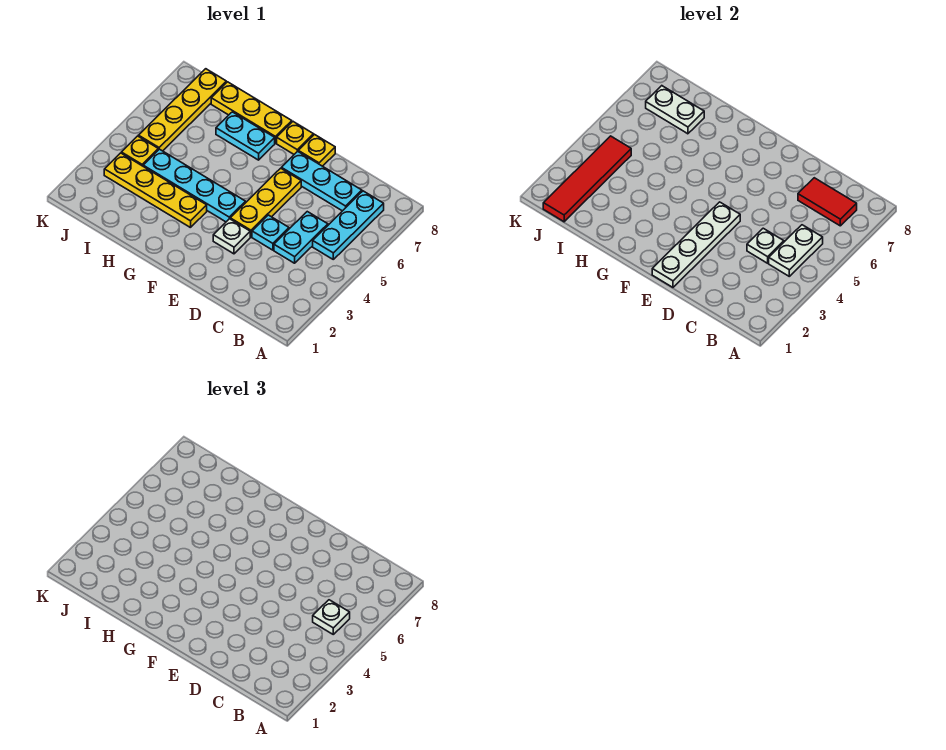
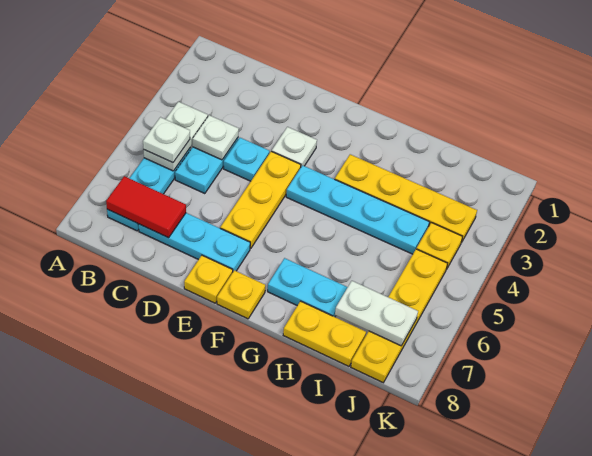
white plate E1:E4 level 2 -> none
yellow plate G8:I8 level 1 -> yellow plate H8:I8 level 1
red tile J1:J4 level 2 -> none

